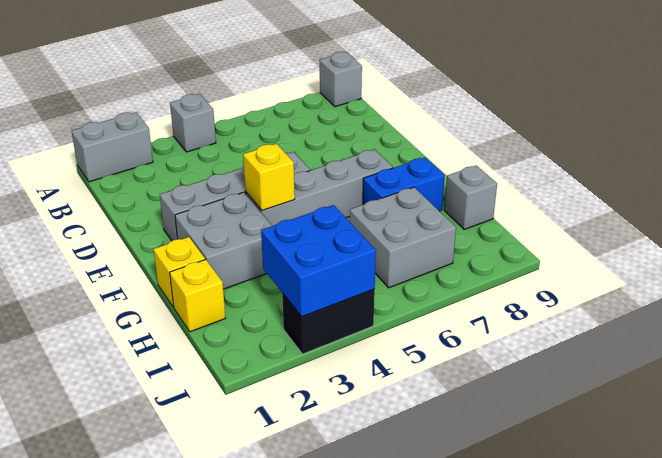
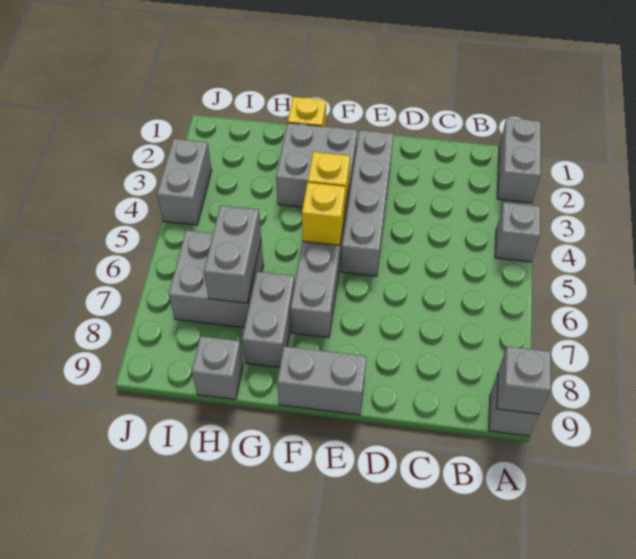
none -> grey brick A9 level 2
none -> grey brick E9:F9 level 1
blue brick G7:G8 level 1 -> grey brick G7:G8 level 1
yellow brick H1 level 1 -> yellow brick F5 level 2
none -> grey brick H6:H7 level 2
blue brick I3:J4 level 2 -> none
black brick J3:J4 level 1 -> grey brick J3:J4 level 1

